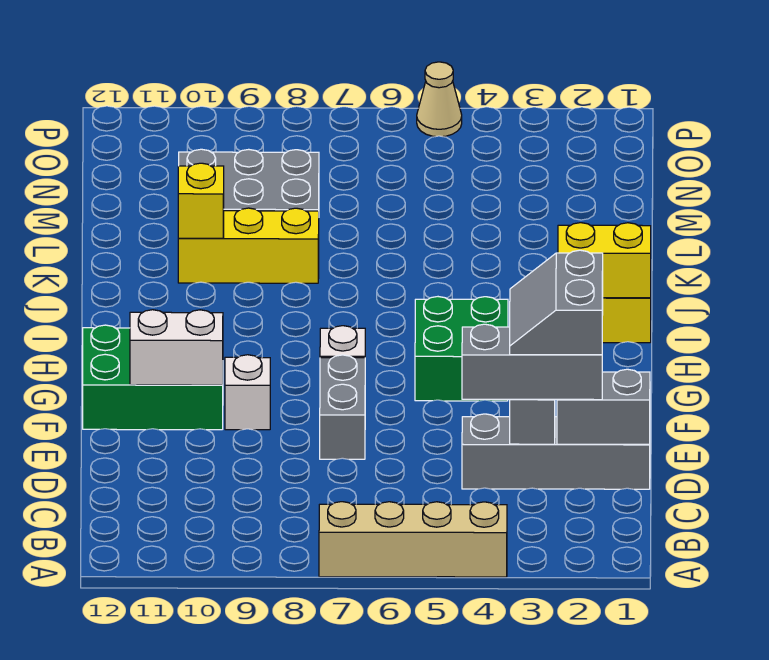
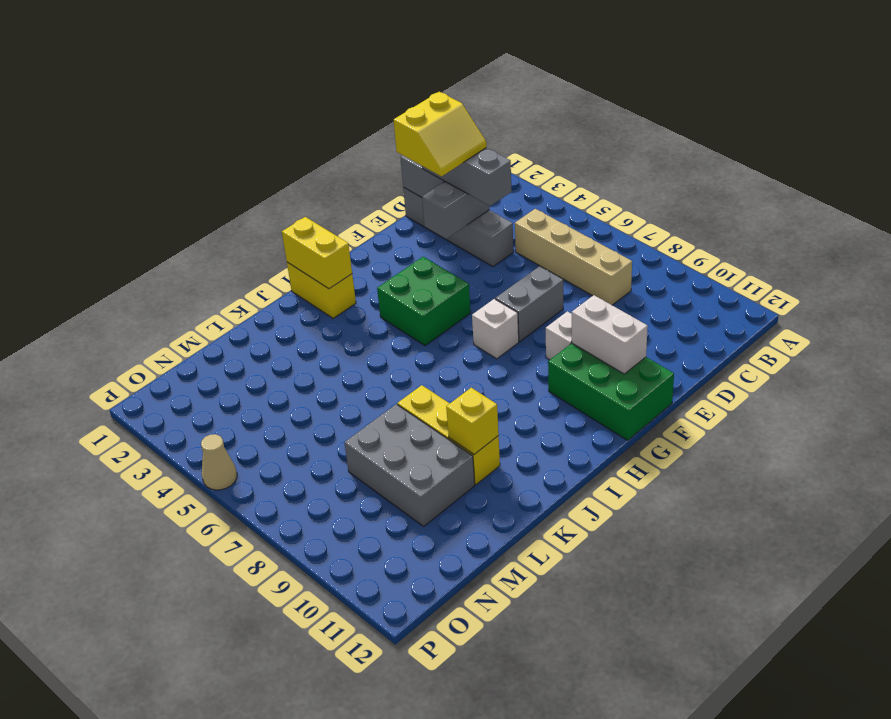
tan brick A4:A7 level 1 -> tan brick C5:C8 level 1
grey slope D2:E3 level 4 top 2 -> yellow slope D2:E3 level 4 top 2

